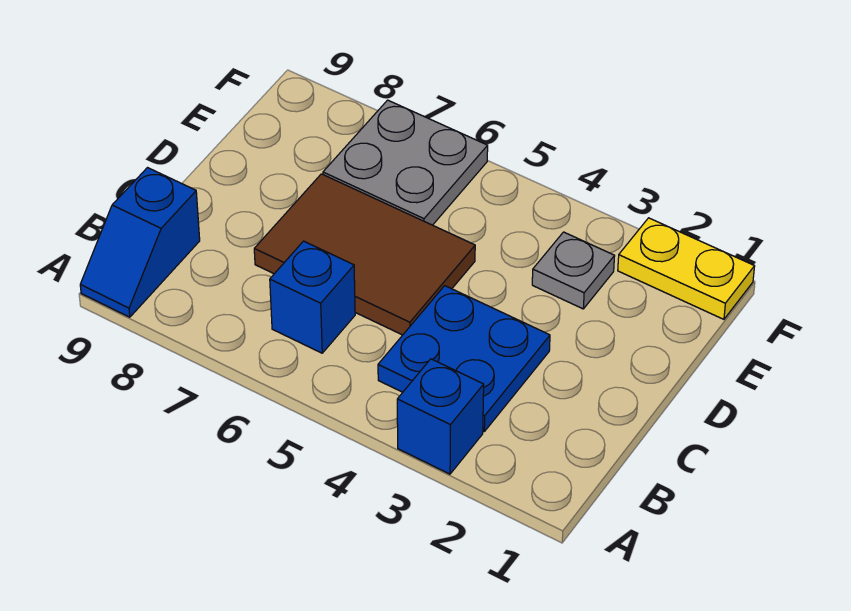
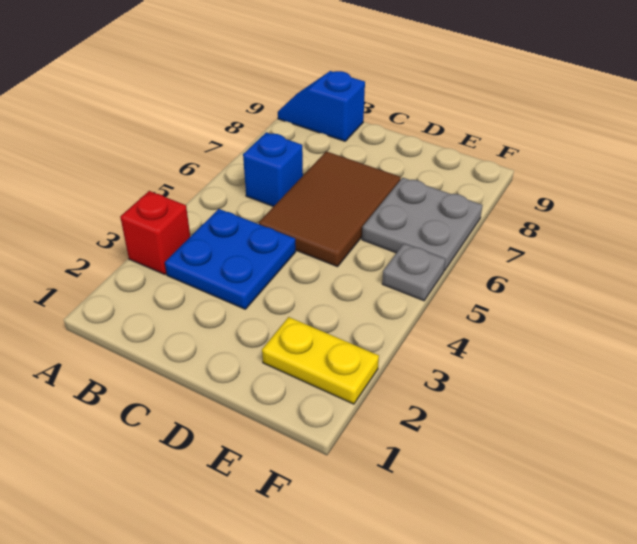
blue brick A3 level 1 -> red brick A3 level 1
grey plate E3 level 1 -> grey plate F5 level 1
yellow plate F1:F2 level 1 -> yellow plate E2:F2 level 1

